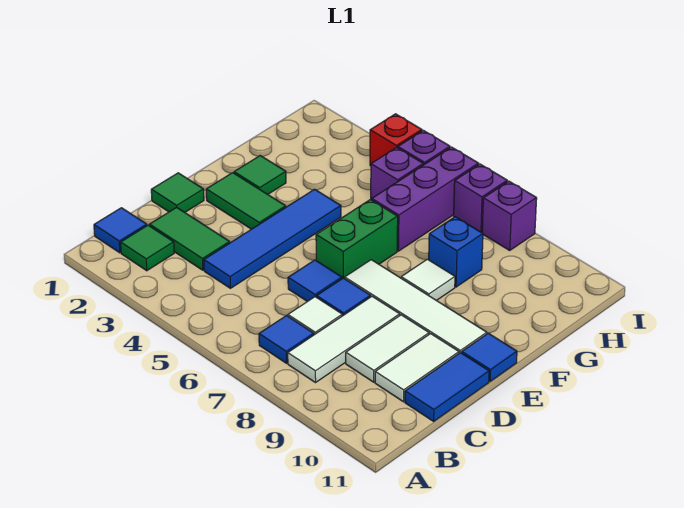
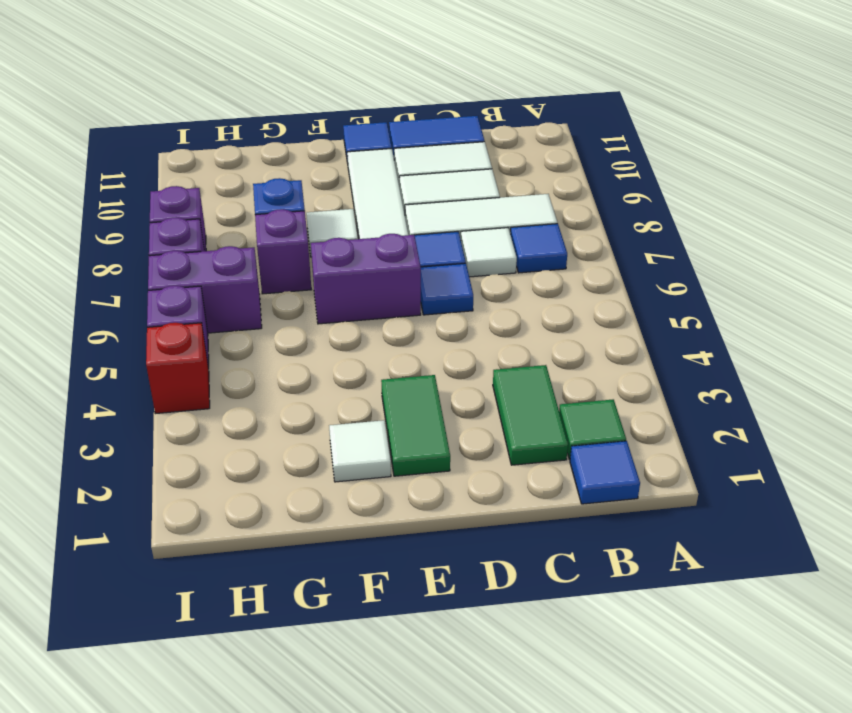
blue tile C4:F4 level 1 -> none
green tile D1 level 1 -> none
green brick E6:F6 level 1 -> purple brick E6:F6 level 1
green tile F2 level 1 -> white tile F2 level 1
purple brick G6:I6 level 1 -> purple brick H6:I6 level 1
purple brick H5 level 1 -> purple brick G7 level 1

